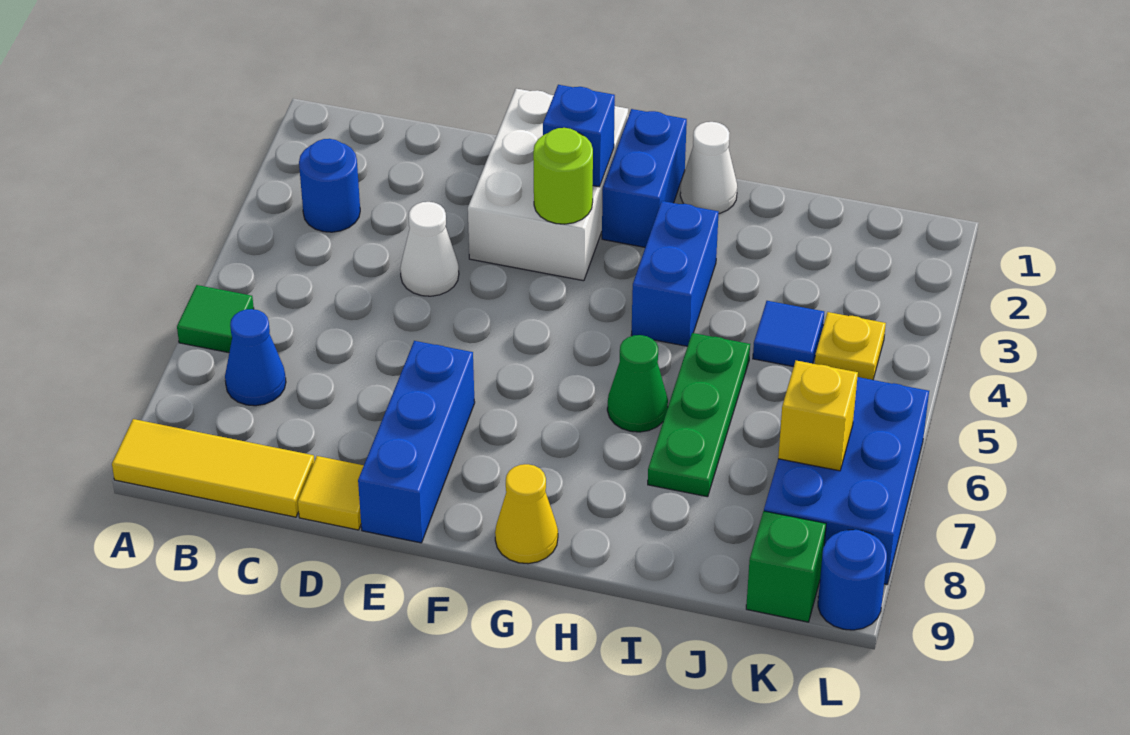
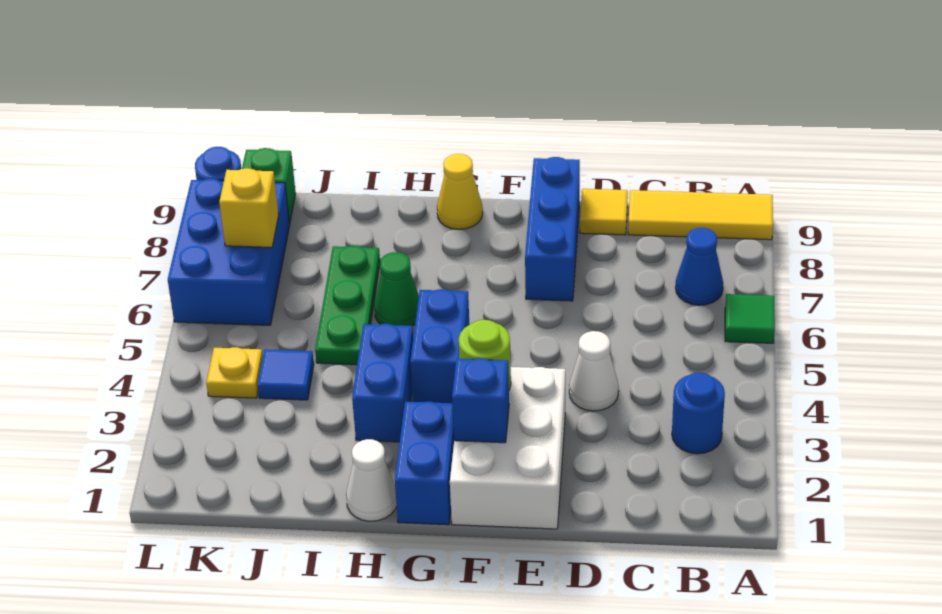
none -> blue brick G4:G5 level 1

